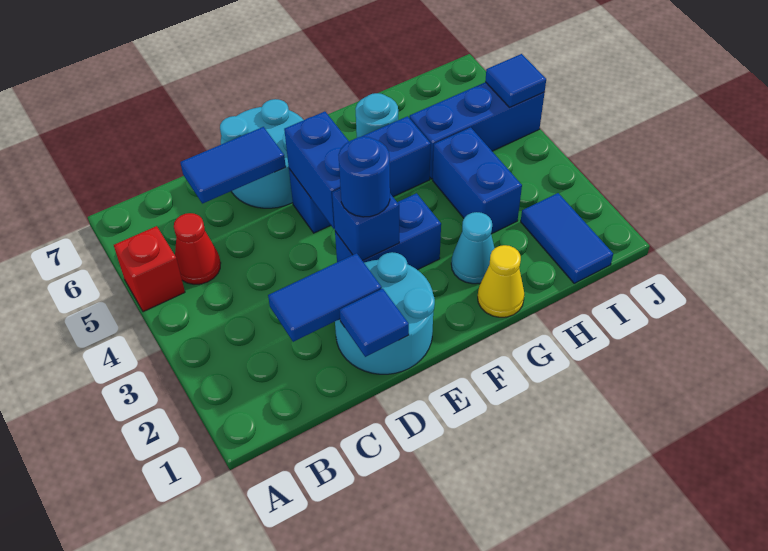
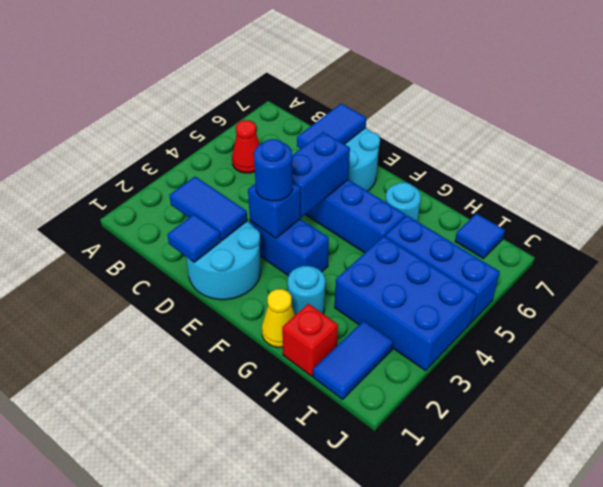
red brick A5 level 1 -> red brick H1 level 1
blue tile C6:D6 level 2 -> blue tile D6:D7 level 2
cyan cone G2 level 1 -> cyan round brick G2 level 1
blue brick H3:H4 level 1 -> blue brick H3:J4 level 1
blue tile J5 level 2 -> blue tile I7 level 1

